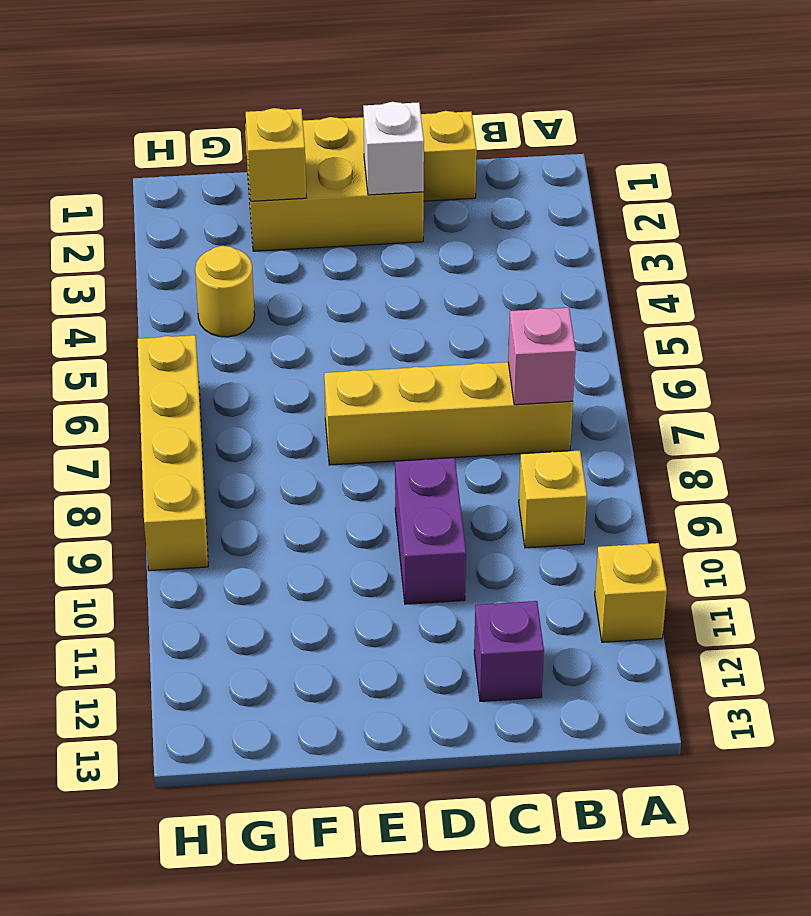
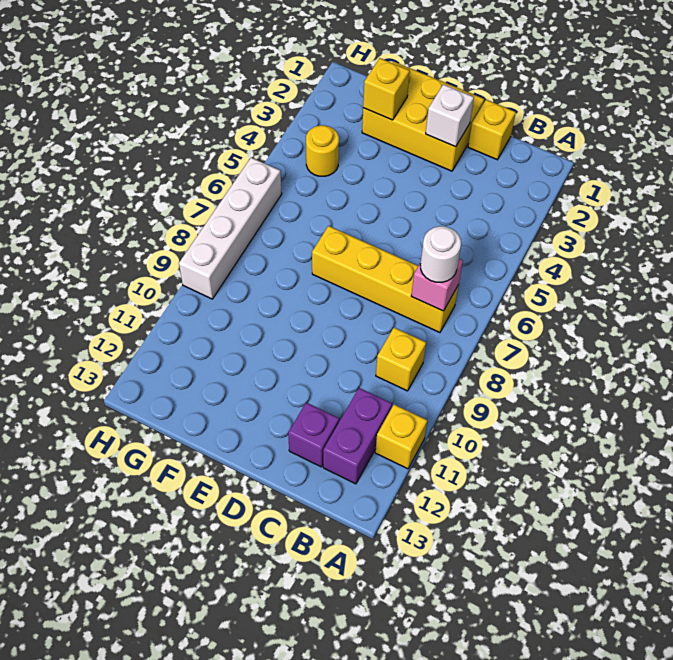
none -> white round brick B7 level 3
purple brick D9:D10 level 1 -> purple brick B11:B12 level 1
yellow brick H6:H9 level 1 -> white brick H6:H9 level 1

